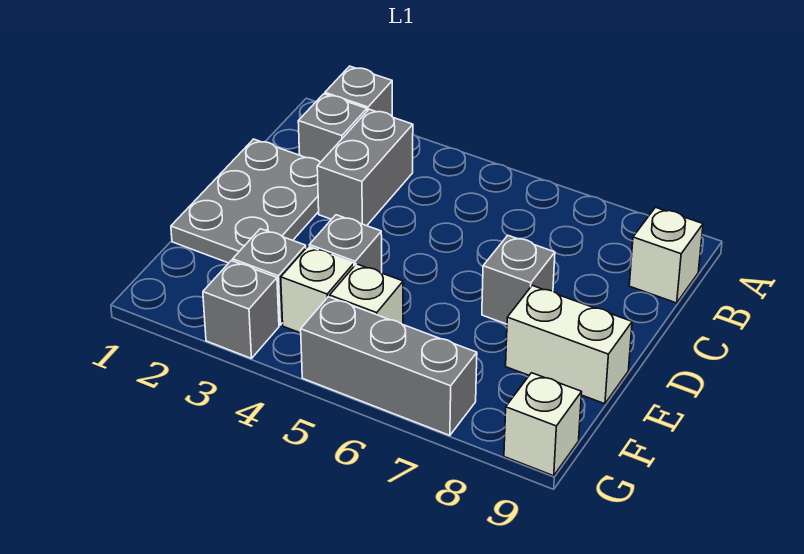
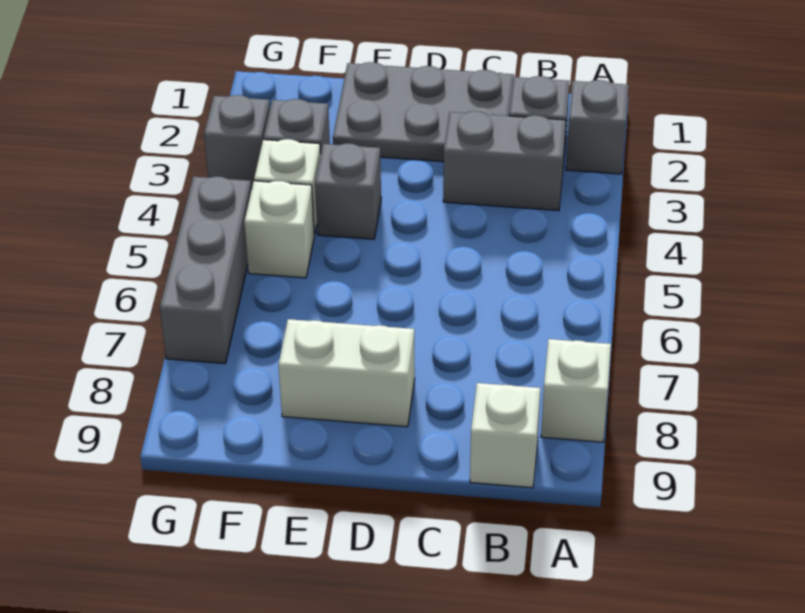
grey brick D7 level 1 -> none
white brick E8:E9 level 1 -> white brick D8:E8 level 1
white brick G9 level 1 -> white brick A8 level 1

